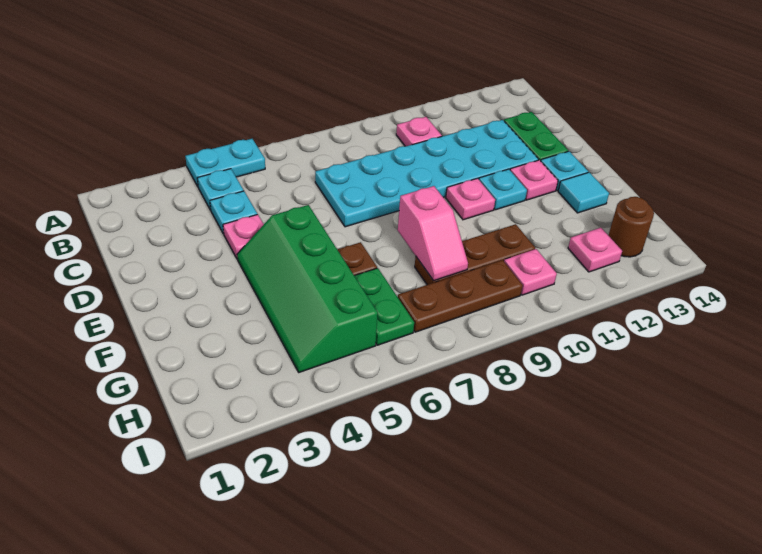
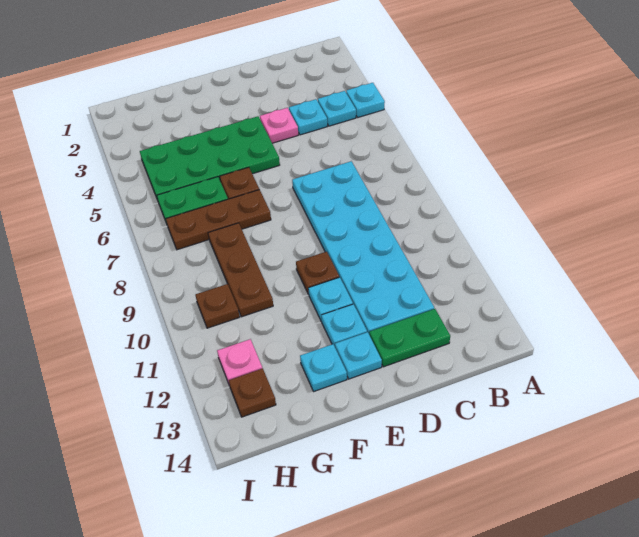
cyan plate A4:A5 level 1 -> cyan plate A4 level 1
pink plate B10 level 1 -> none
green slope E4:H5 level 1 top 5 -> green plate E4:H5 level 1
pink plate E10 level 1 -> brown plate E10 level 1
pink plate E12 level 1 -> cyan plate E12 level 1
pink slope F8:G8 level 2 top F -> none
cyan tile F13 level 1 -> cyan plate F13 level 1
brown plate H7:H9 level 1 -> brown plate F7:H7 level 1
pink plate H10 level 1 -> brown plate H10 level 1
brown round brick H13 level 1 -> brown plate H13 level 1

